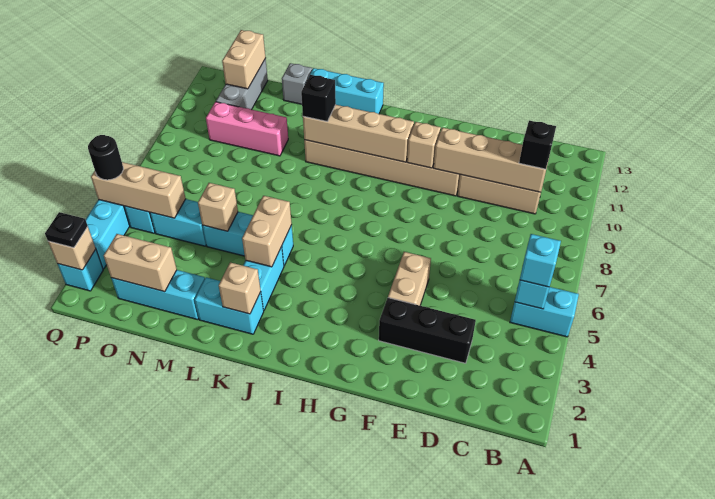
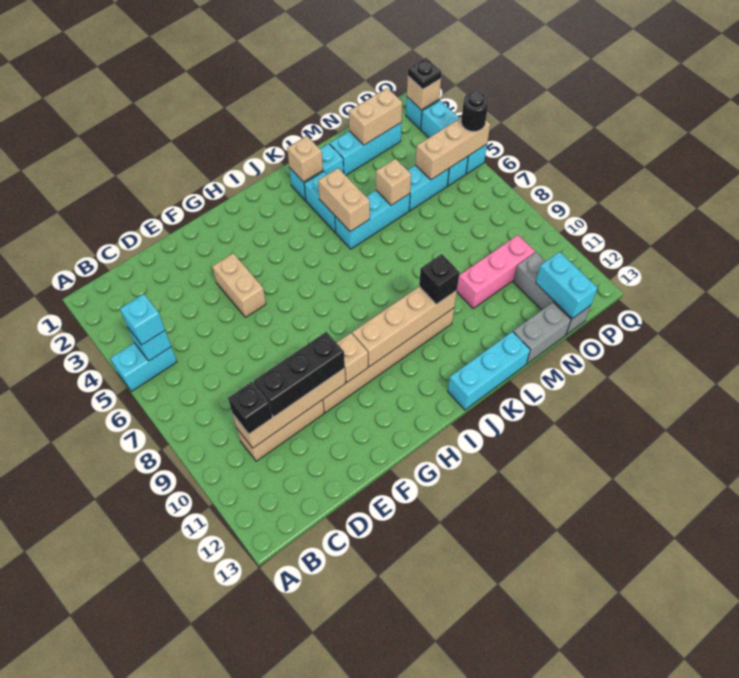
black brick D3:F3 level 1 -> black brick D10:F10 level 3
grey brick M13 level 1 -> grey brick M13:N13 level 1
tan brick O12:O13 level 2 -> cyan brick O12:O13 level 2

